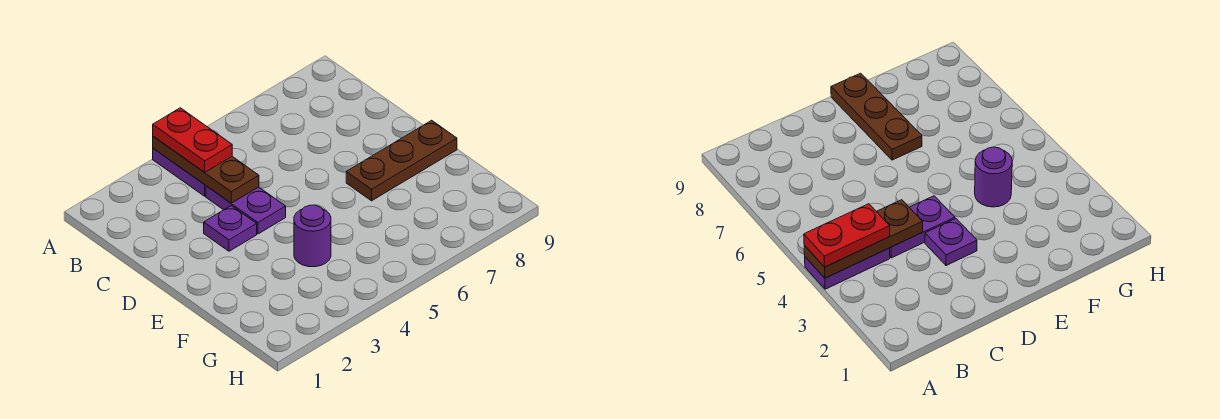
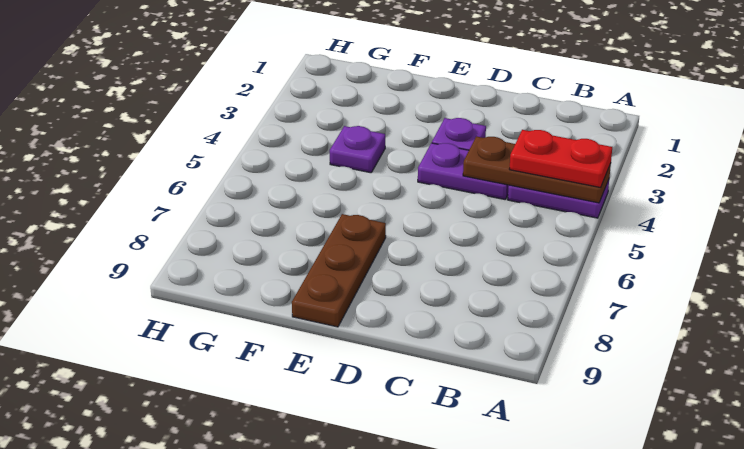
purple round brick F4 level 1 -> purple plate F4 level 1

